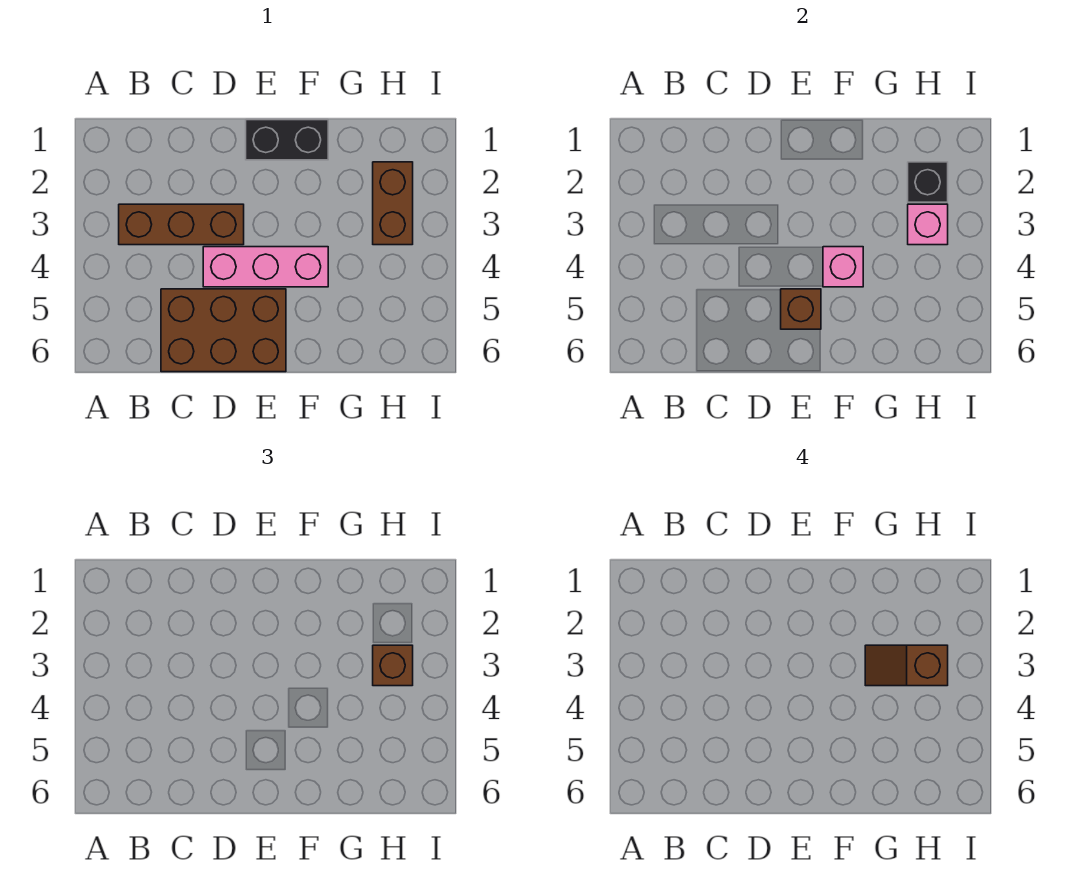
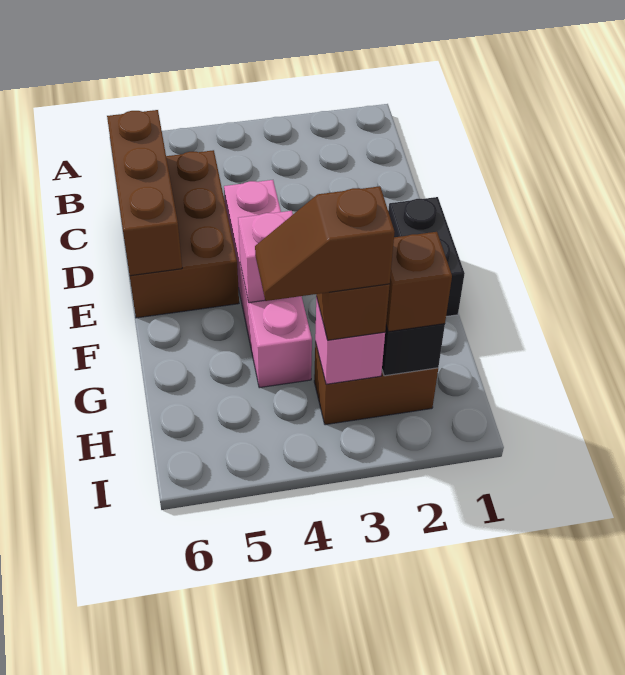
brown brick B3:D3 level 1 -> brown brick C6:E6 level 2
pink brick D4:F4 level 1 -> pink brick D4:G4 level 1
brown brick E5 level 2 -> brown brick H2 level 3
brown slope G3:H3 level 4 top H -> brown slope H3:H4 level 4 top 3

